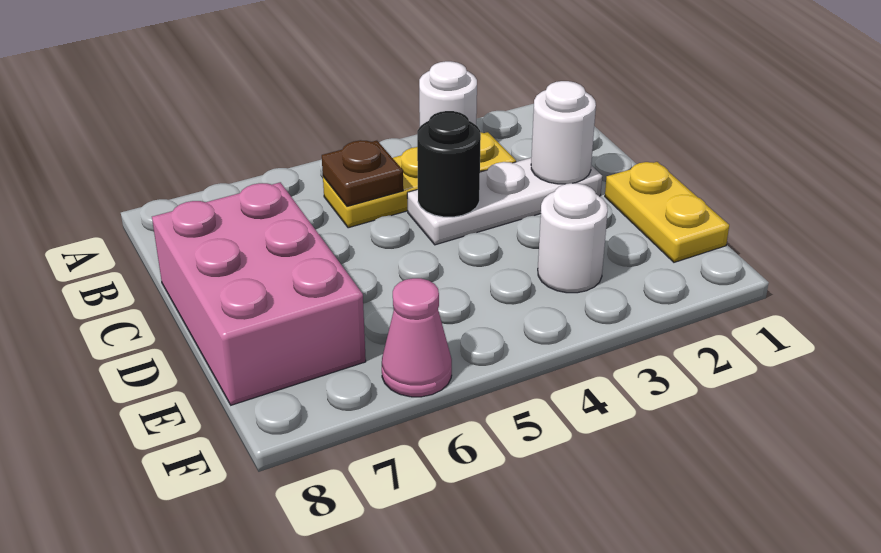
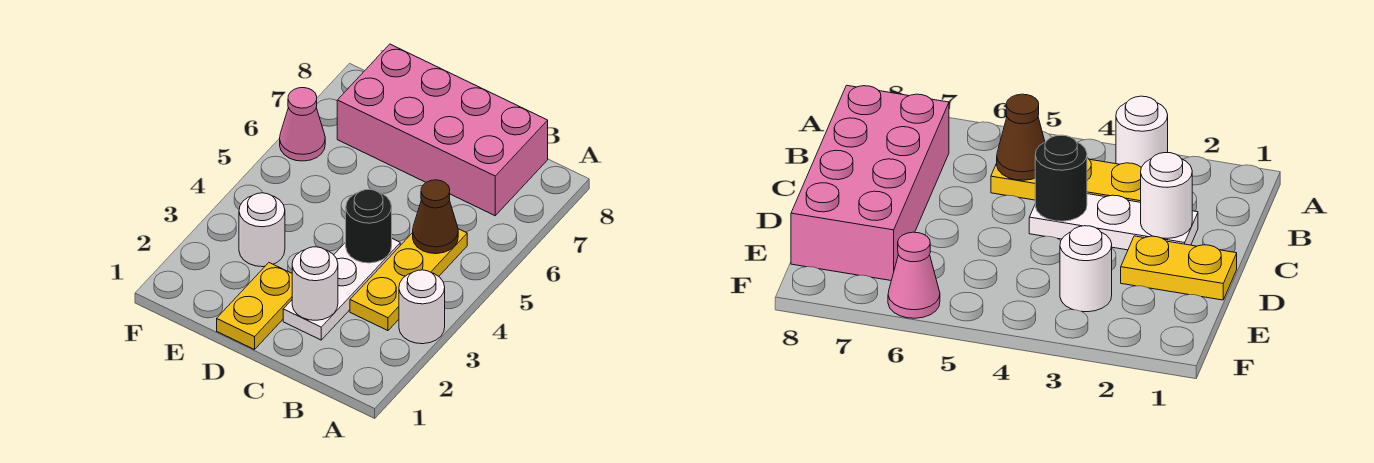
brown plate B5 level 2 -> brown cone B5 level 2
pink brick C7:E8 level 1 -> pink brick B7:E8 level 1
yellow plate D1:E1 level 1 -> yellow plate D1:D2 level 1

